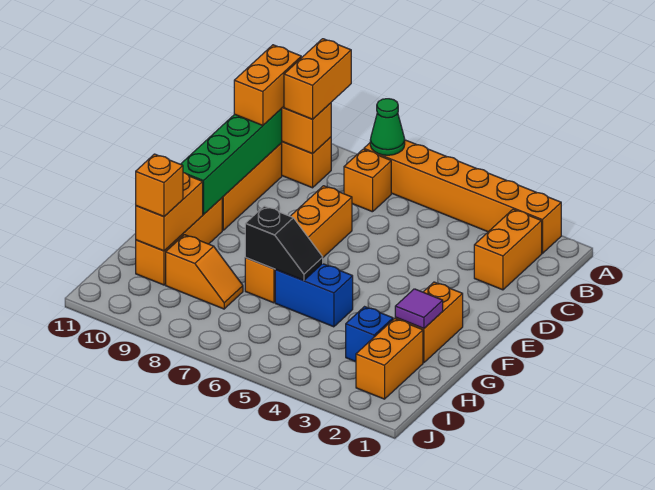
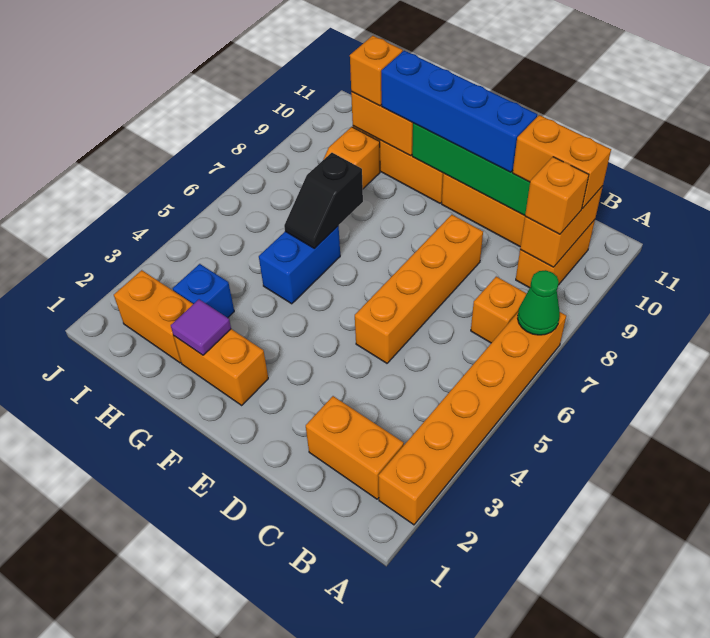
orange brick A9:B9 level 3 -> orange brick B9 level 3
orange brick D7:G7 level 1 -> orange brick D5:D8 level 1
none -> blue brick D10:G10 level 3

